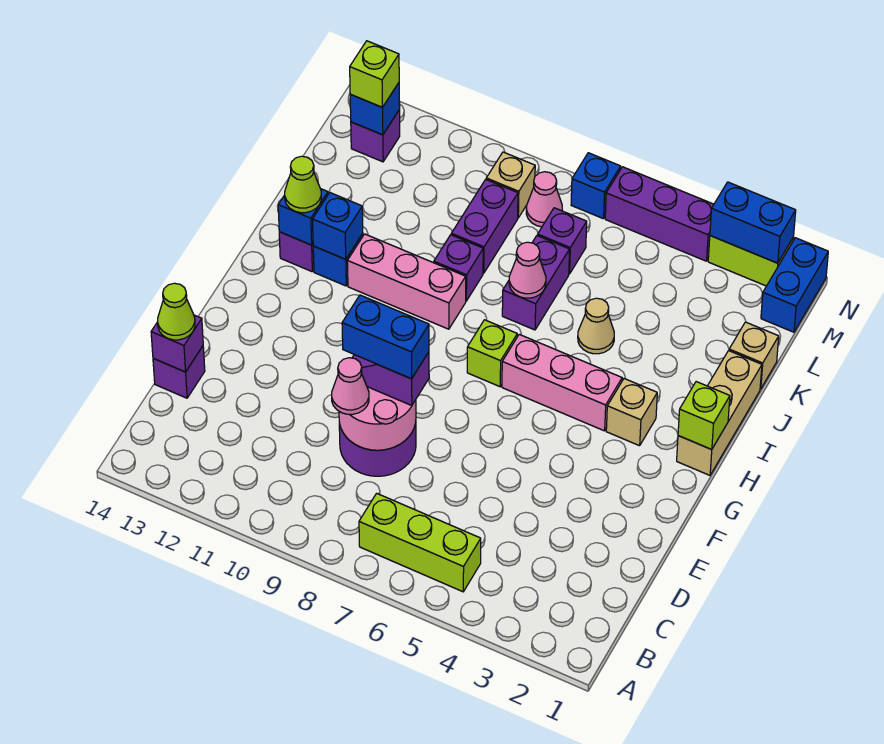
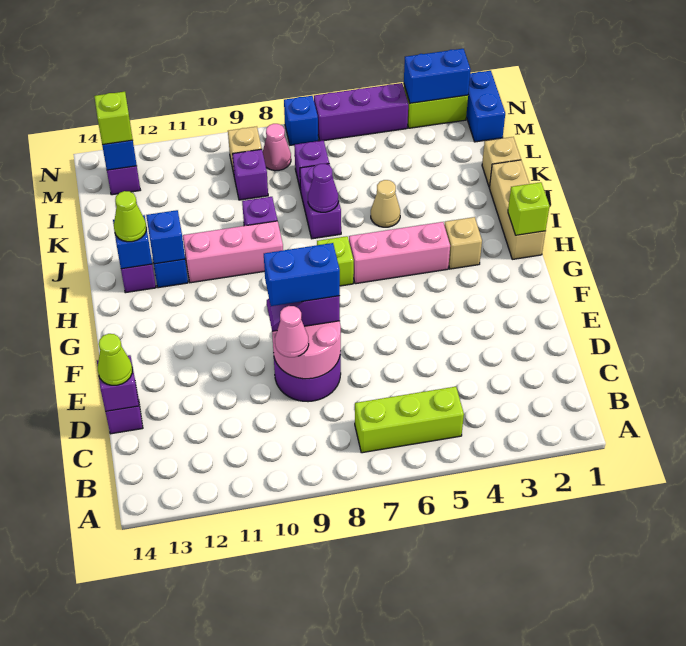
pink cone J7 level 2 -> purple cone J7 level 2
purple brick K9:L9 level 1 -> purple brick L9 level 1

